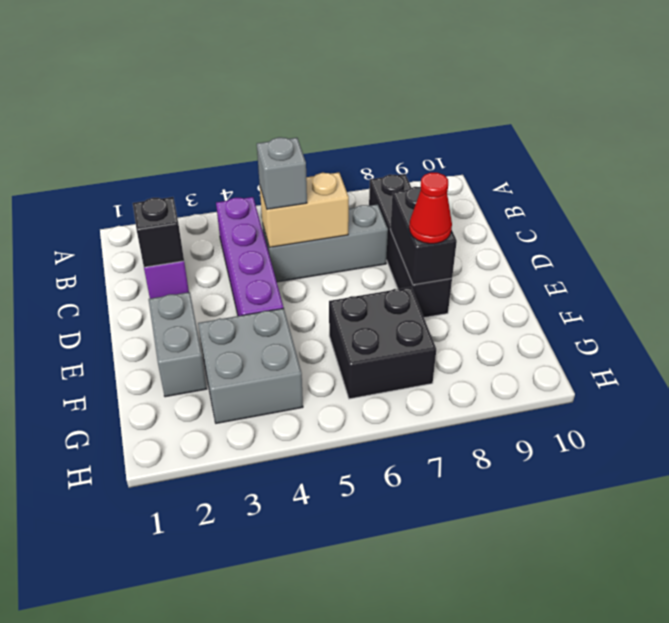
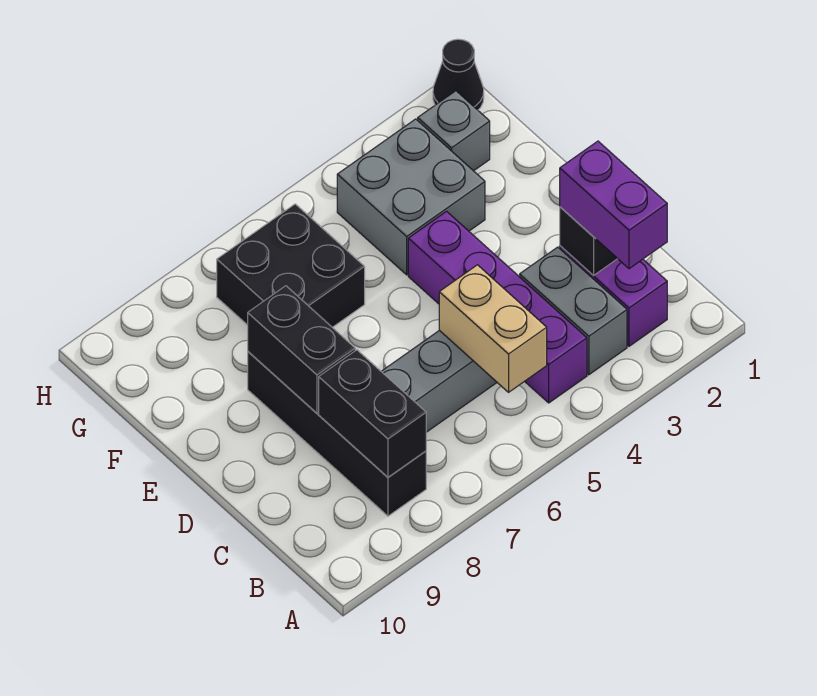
none -> purple brick B2:C2 level 3
none -> black brick B8:C8 level 2
tan brick C5:C6 level 2 -> tan brick B5:C5 level 2
grey brick C5 level 3 -> grey brick G2 level 1
grey brick E2:F2 level 1 -> grey brick B3:C3 level 1
red cone E8 level 3 -> none
none -> black cone H1 level 1

